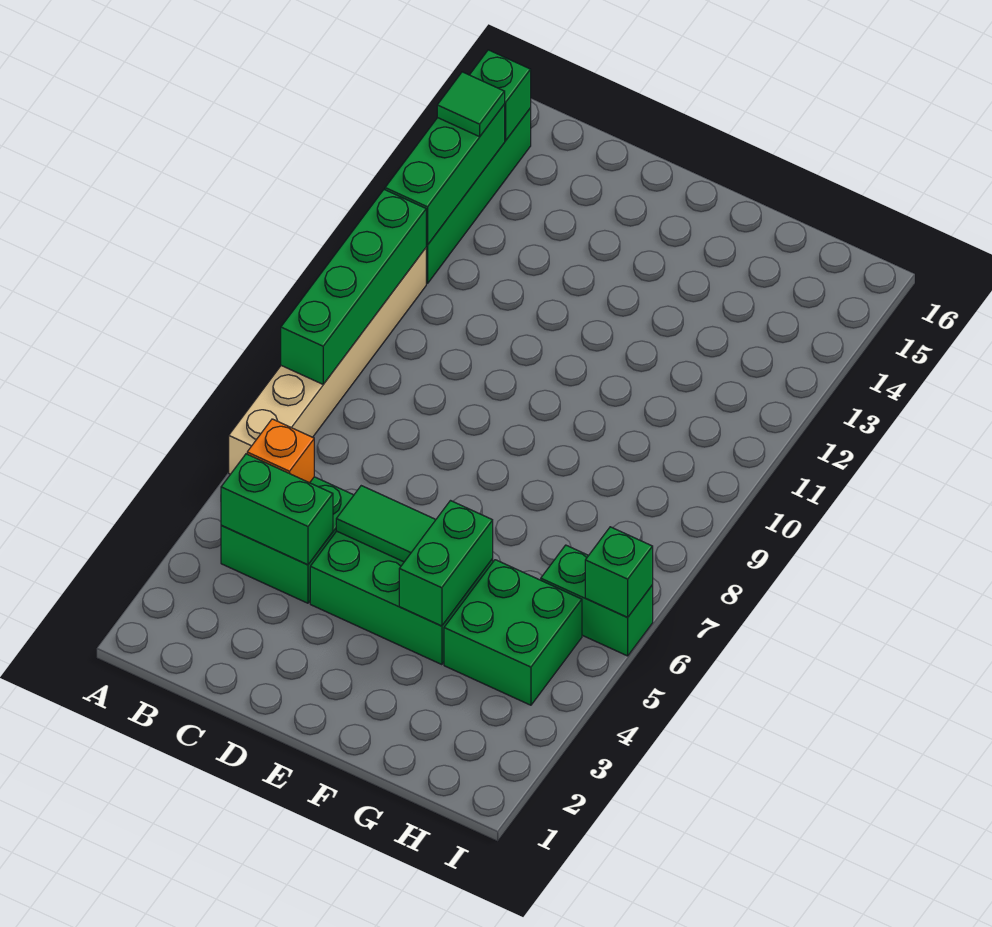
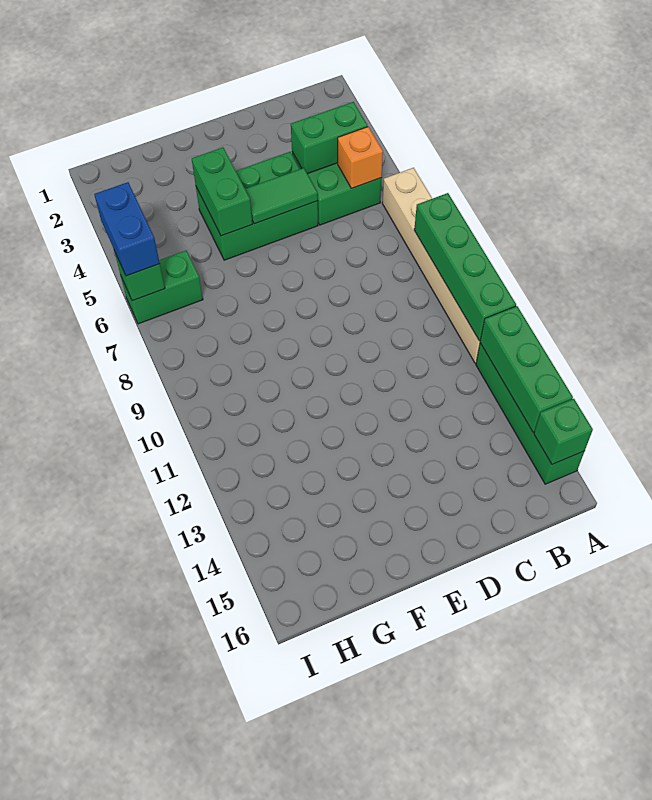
green tile A14 level 3 -> none
green brick G4:H5 level 1 -> none
none -> blue brick I5:I6 level 3

